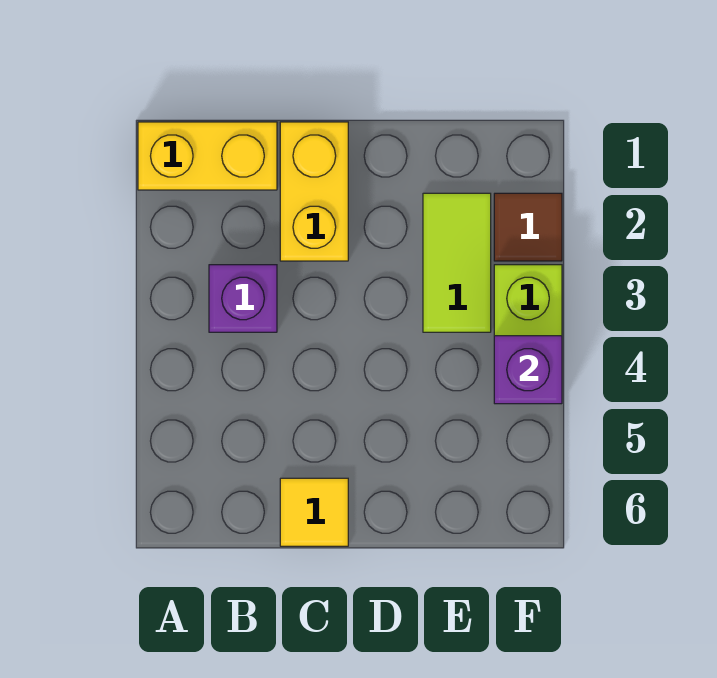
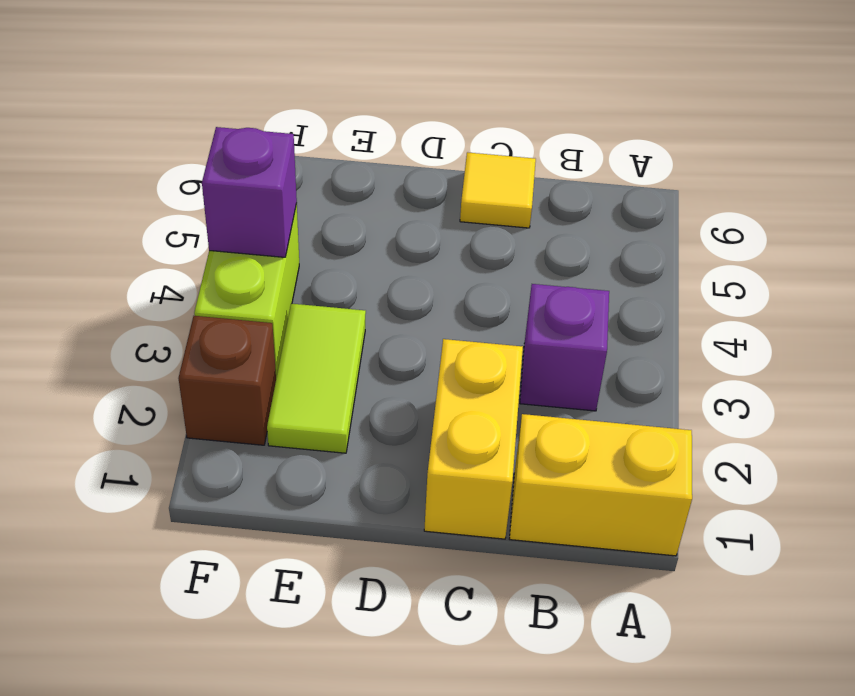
brown tile F2 level 1 -> brown brick F2 level 1

